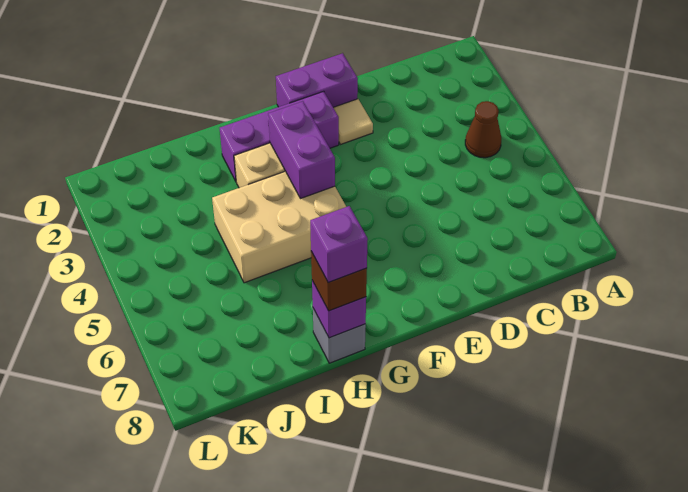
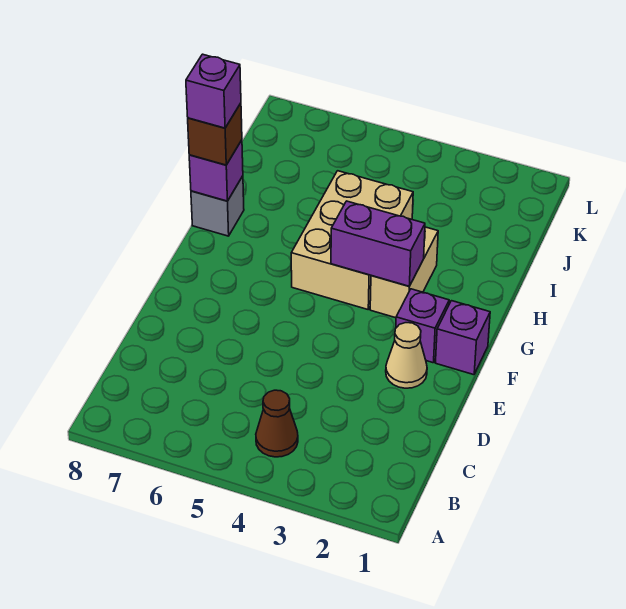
purple brick E1:F1 level 1 -> purple brick F1 level 1
tan tile E2 level 1 -> tan cone E2 level 1
purple brick F2:H2 level 1 -> purple brick F2 level 1

